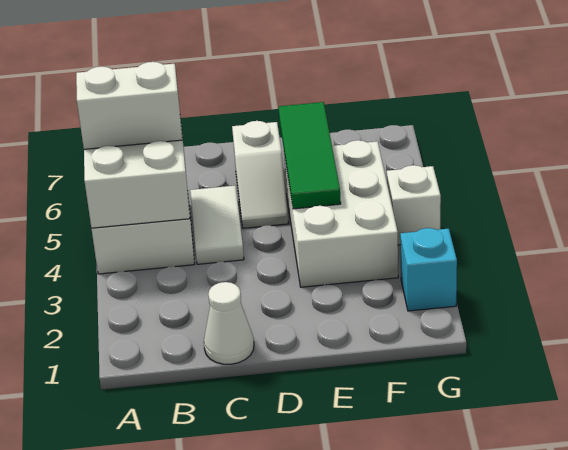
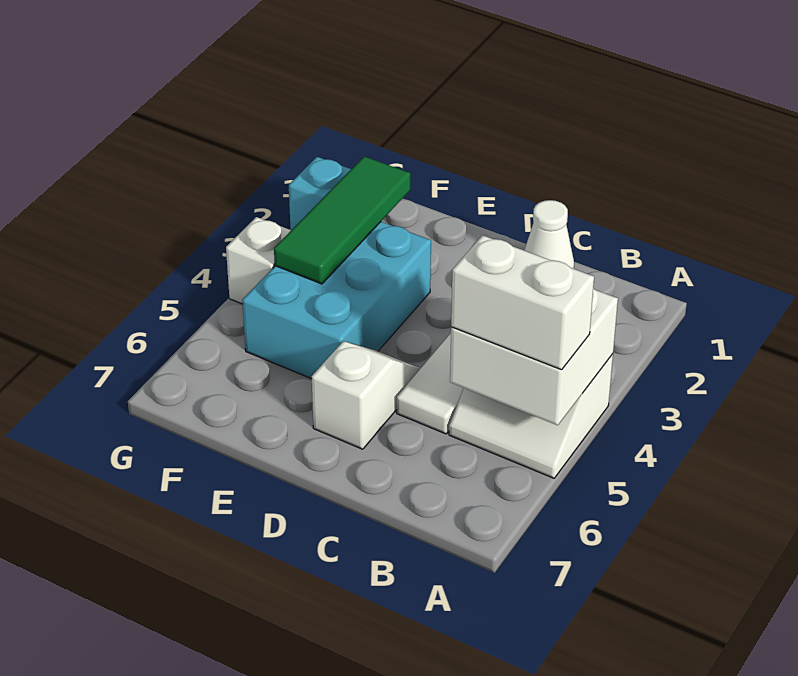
white brick E3:F5 level 1 -> cyan brick E3:F5 level 1
green tile E4:E6 level 2 -> green tile F2:F4 level 2

